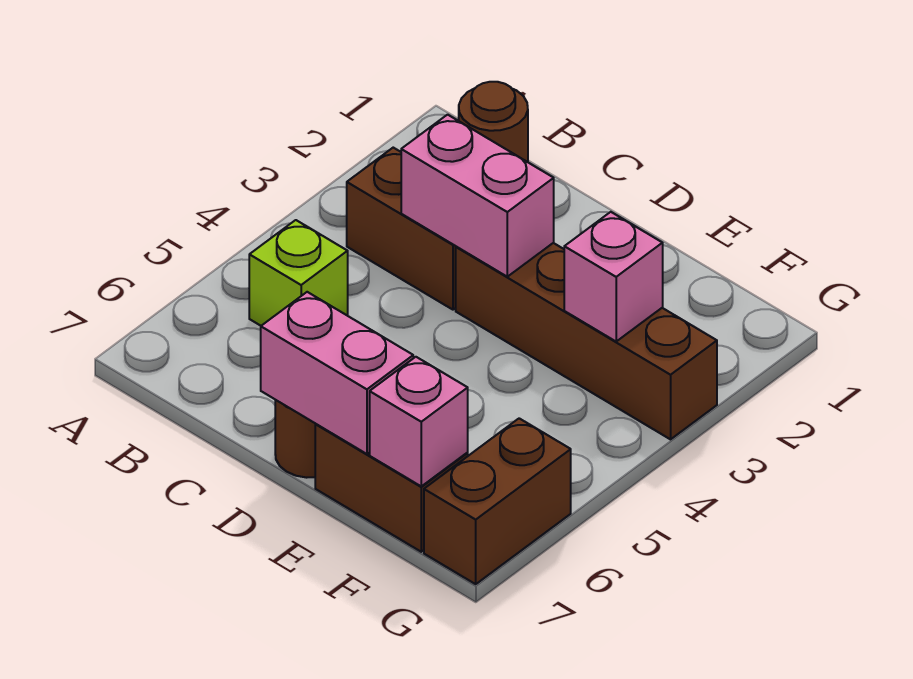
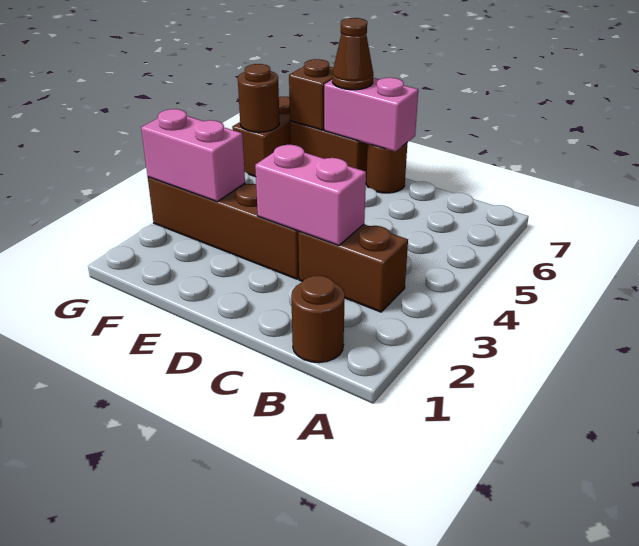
lime brick B5 level 1 -> none
none -> brown cone E7 level 3
pink brick F3 level 2 -> pink brick F3:G3 level 2
pink brick F7 level 2 -> brown brick F7 level 2
none -> brown round brick G6 level 2

